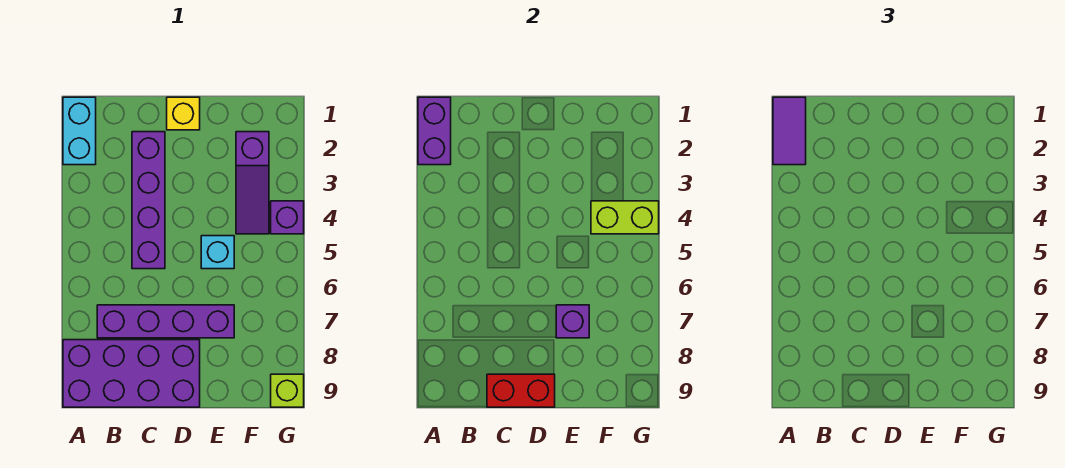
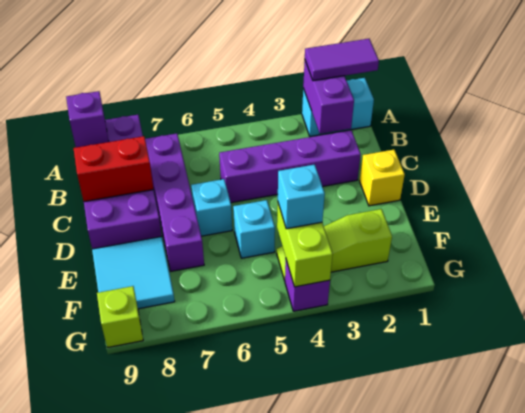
purple brick A1:A2 level 2 -> purple brick A2:B2 level 2
red brick C9:D9 level 2 -> red brick C8:C9 level 2
none -> cyan brick D6 level 1
purple brick E7 level 2 -> purple brick A9 level 2
none -> cyan tile E8:F9 level 1
purple slope F2:F4 level 1 top 2 -> lime slope F2:F4 level 1 top 2
none -> cyan brick F4 level 3

